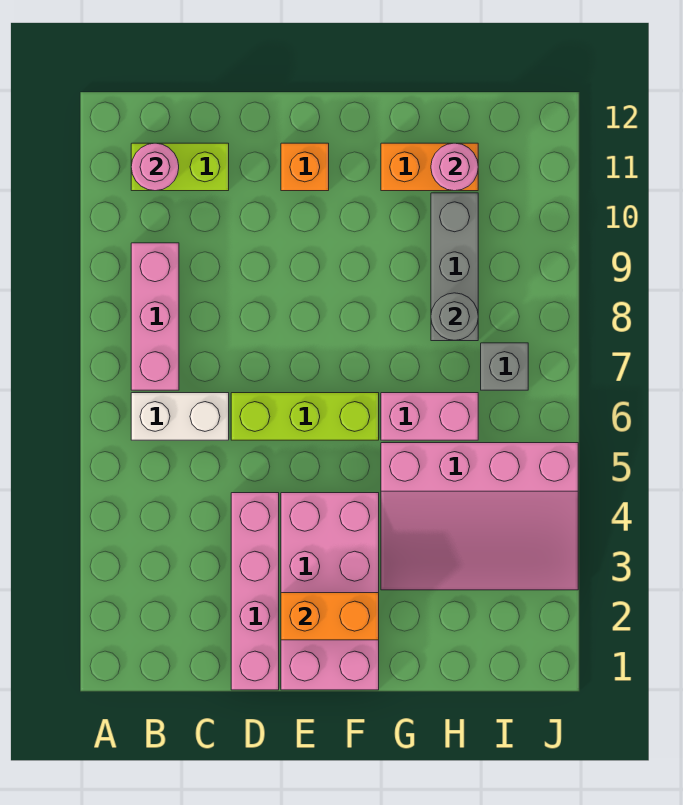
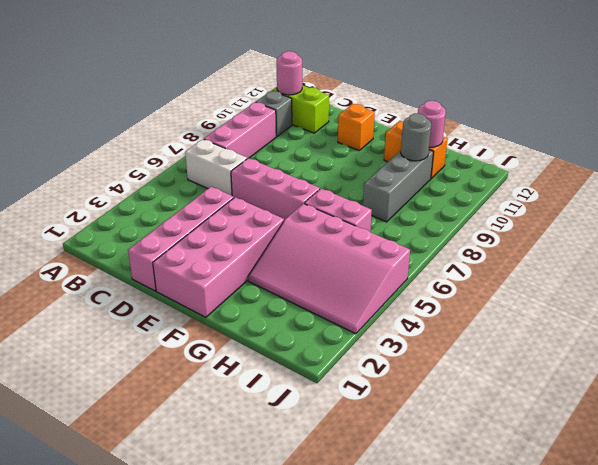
lime brick D6:F6 level 1 -> pink brick D6:F6 level 1
orange brick E2:F2 level 2 -> none
grey round brick H8 level 2 -> grey round brick H10 level 2
grey brick I7 level 1 -> grey brick B10 level 1

